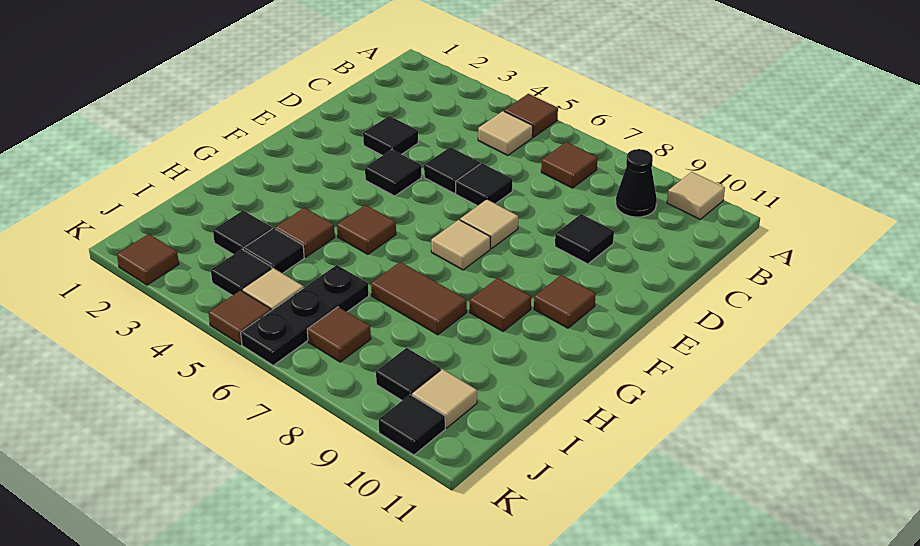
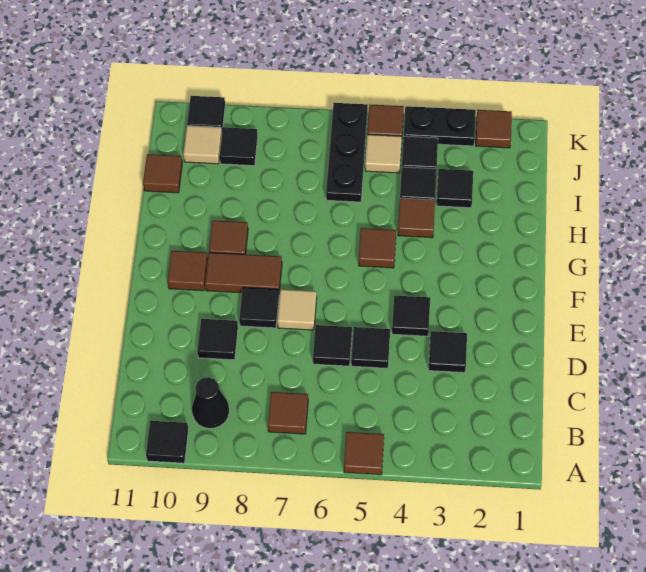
tan tile A10 level 1 -> black tile A10 level 1
tan tile B5 level 1 -> none
none -> black tile E8 level 1
tan tile F7 level 1 -> none
brown tile H7:H8 level 1 -> brown tile F8:F9 level 1
brown tile J7 level 1 -> brown tile I11 level 1
none -> black plate K3:K4 level 1

